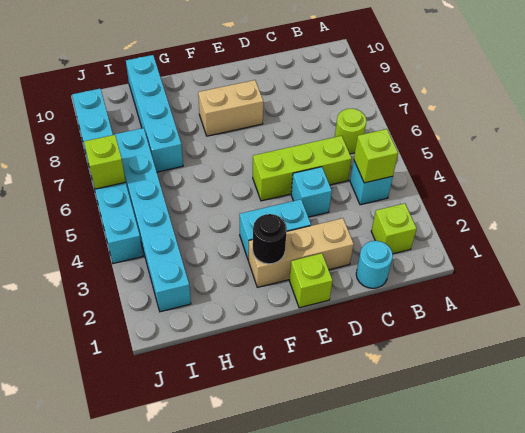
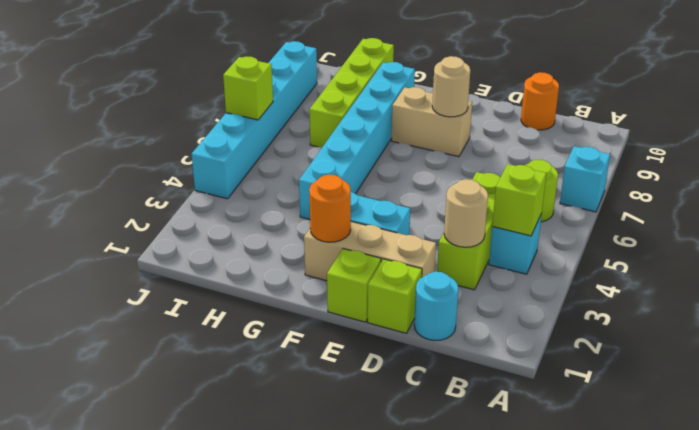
lime brick B2 level 1 -> lime brick D1 level 1
none -> tan round brick C3 level 2
lime brick C5:E5 level 1 -> lime brick C3:C5 level 1
none -> orange round brick C10 level 1
cyan brick D4 level 1 -> cyan brick A7 level 1
none -> tan round brick E8 level 2
black round brick F2 level 2 -> orange round brick F2 level 2
cyan brick H7:H10 level 1 -> lime brick H7:H10 level 1
cyan brick I2:I7 level 1 -> cyan brick G4:G9 level 1

